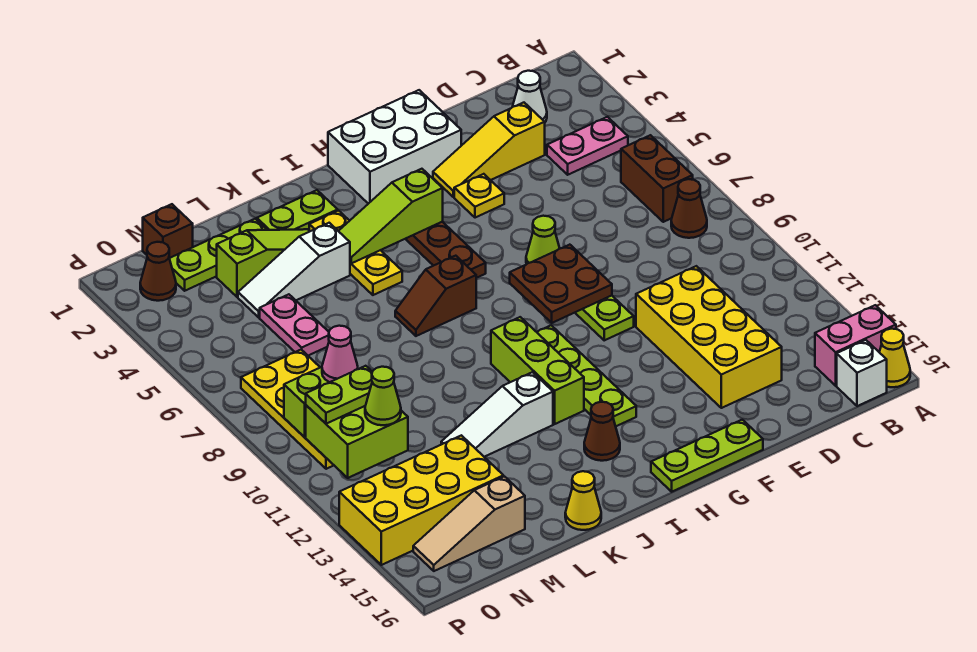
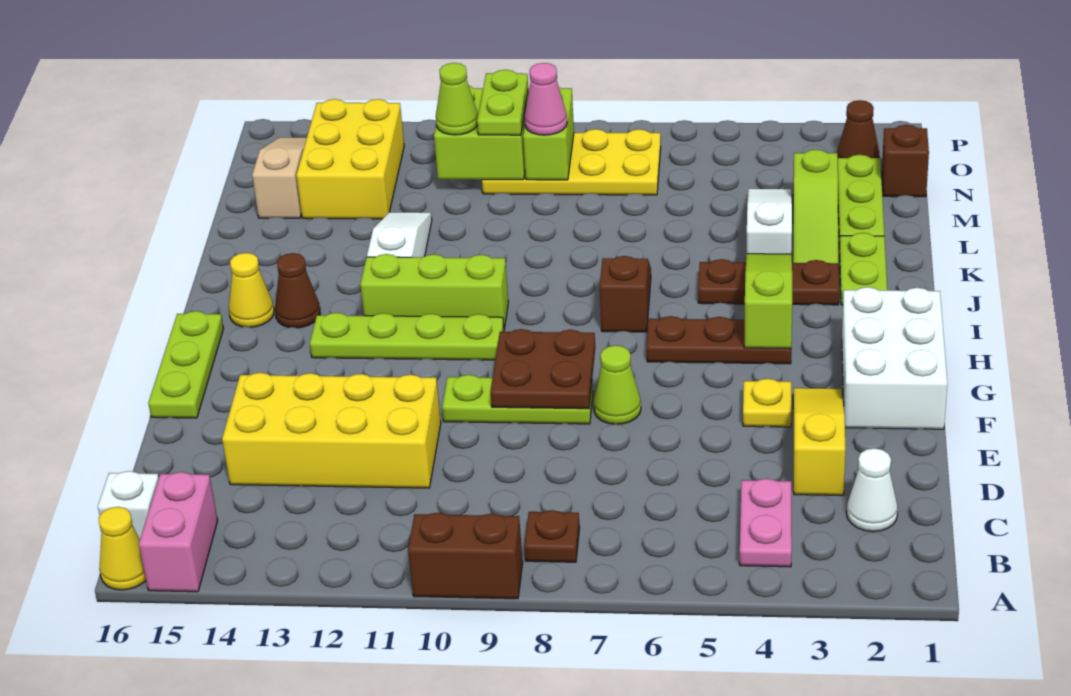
brown brick B6:B7 level 1 -> brown brick A9:A10 level 1
brown cone B8 level 1 -> brown plate B8 level 1
yellow plate J3:J5 level 1 -> brown plate J3:J5 level 1
yellow cone K16 level 1 -> yellow cone I15 level 1
pink plate M5:M6 level 1 -> none
yellow brick M13:P14 level 1 -> yellow brick M13:O14 level 1

